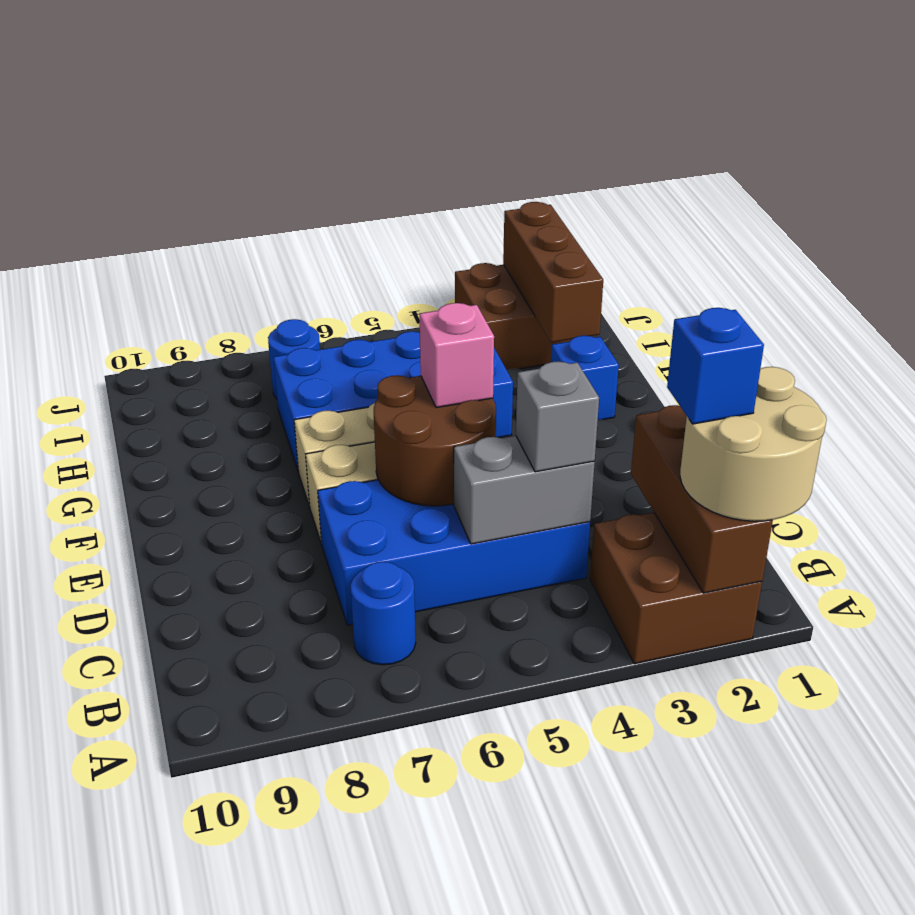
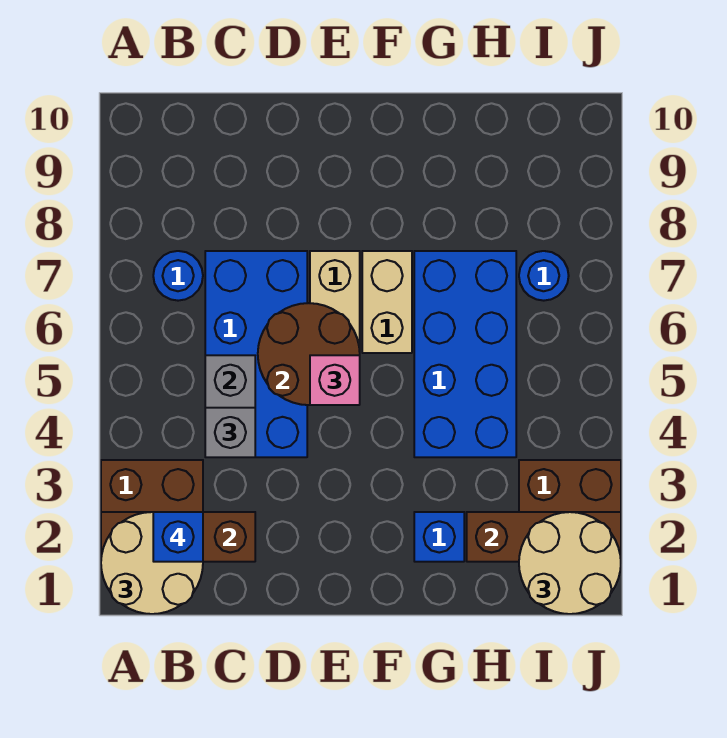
none -> tan round brick I1:J2 level 3

